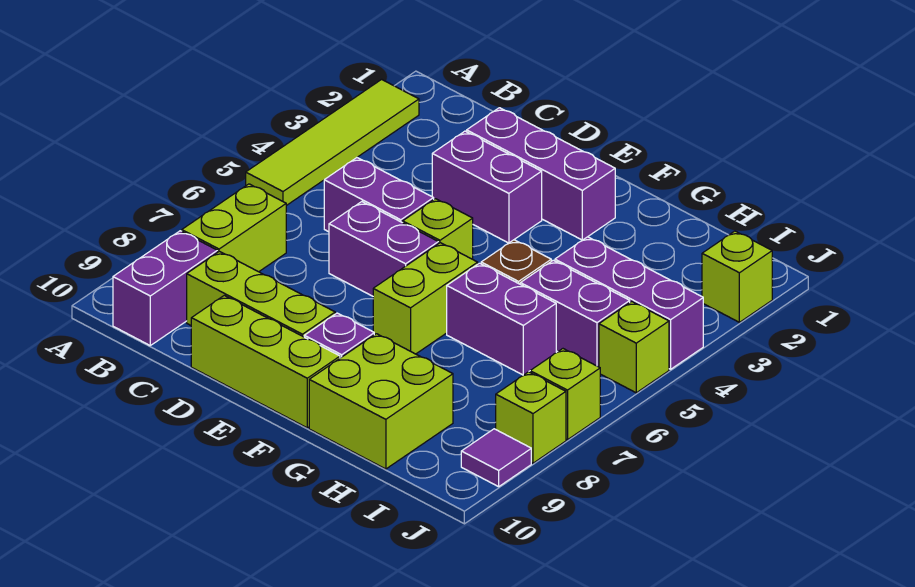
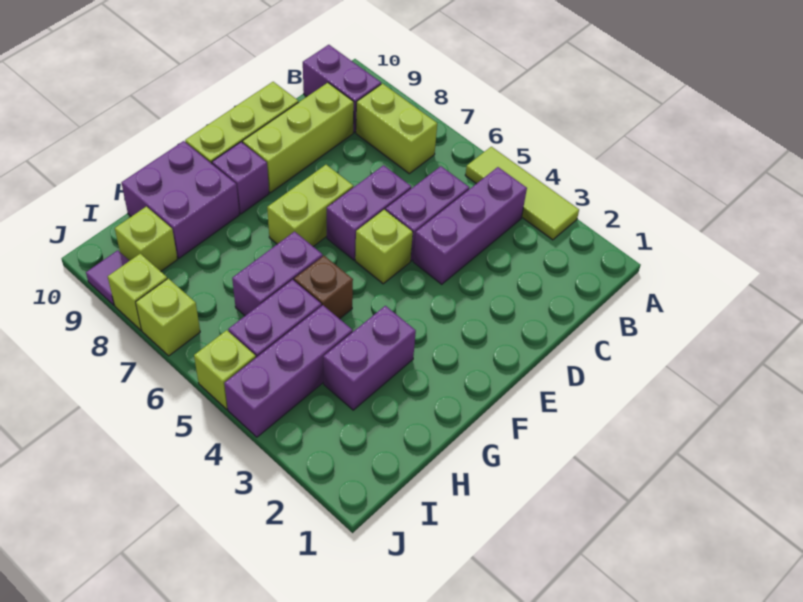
lime tile A2:A5 level 1 -> lime tile A3:A5 level 1
purple brick D2:F2 level 1 -> purple brick B4:D4 level 1
purple brick D3:E3 level 1 -> purple brick G3:H3 level 1
lime brick F6:F7 level 1 -> lime brick E7:F7 level 1
lime brick G9:H10 level 1 -> purple brick G9:H10 level 1
lime brick J2 level 1 -> lime brick I9 level 1

